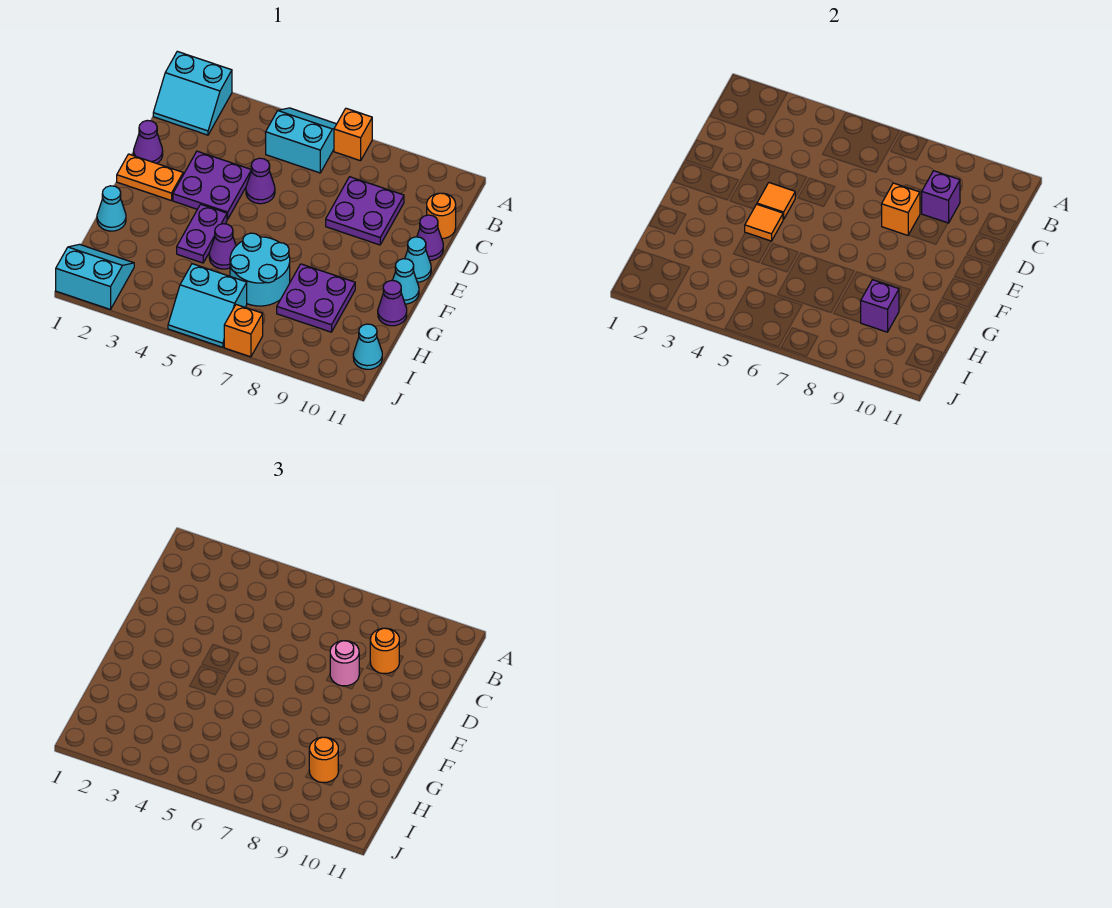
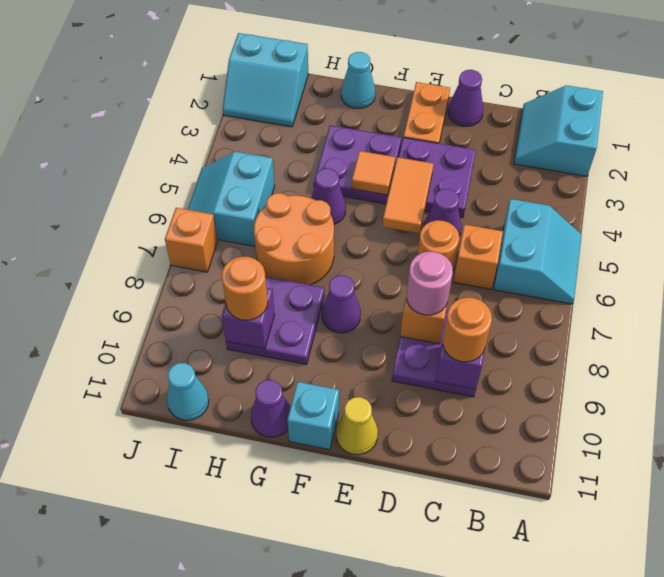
orange brick A7 level 1 -> orange brick C6 level 1
orange round brick C11 level 1 -> orange round brick D6 level 1
purple cone D11 level 1 -> purple cone F8 level 1
orange tile E4 level 2 -> orange tile E4:E5 level 2
cyan cone E11 level 1 -> yellow cone E11 level 1
purple plate F4:G4 level 1 -> purple plate F3:G4 level 1
cyan cone F11 level 1 -> cyan brick F11 level 1
cyan round brick G6:H7 level 1 -> orange round brick G6:H7 level 1
cyan slope I1:J2 level 1 top J -> cyan slope I1:J2 level 1 top 1

